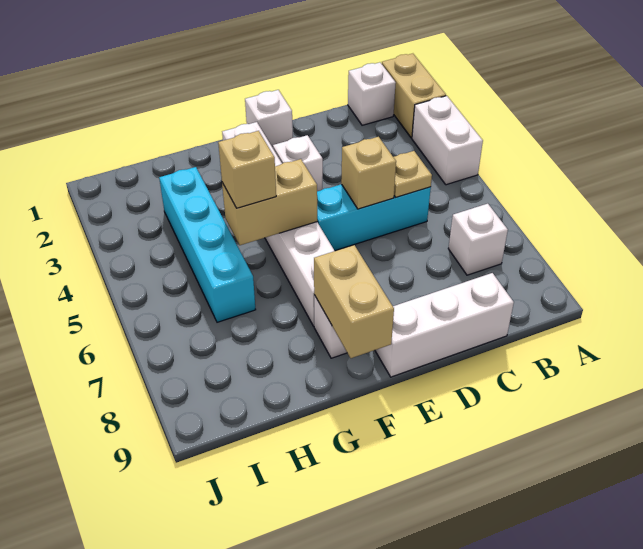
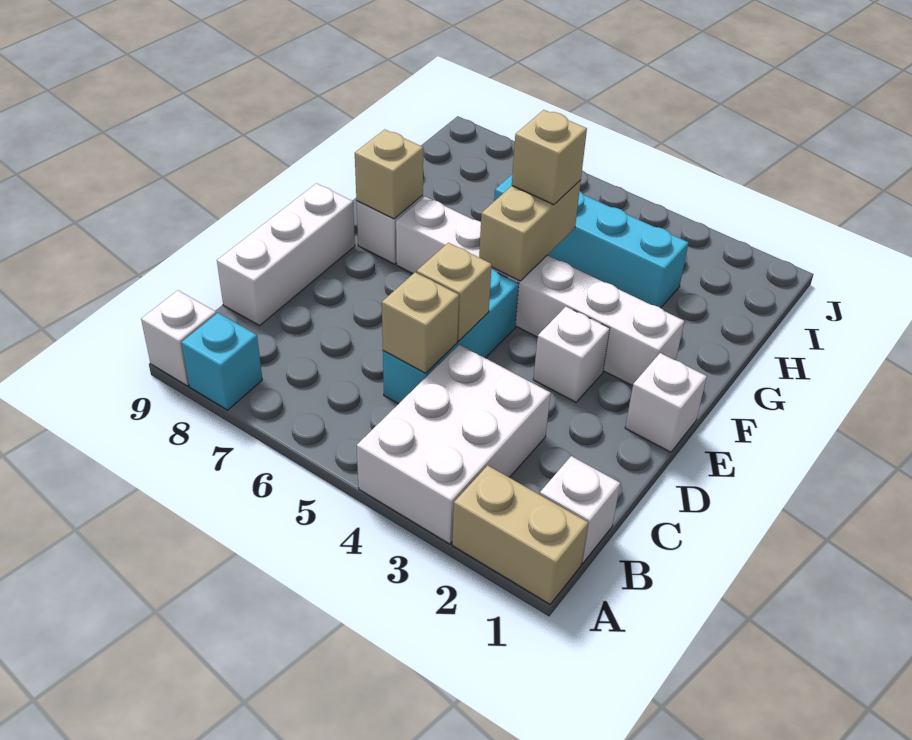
white brick A3:A4 level 1 -> white brick A3:C4 level 1
none -> cyan brick A8 level 1
white brick B7 level 1 -> white brick A9 level 1
tan plate C5 level 2 -> tan brick C5 level 2
tan brick F8:F9 level 2 -> tan brick F8 level 2

